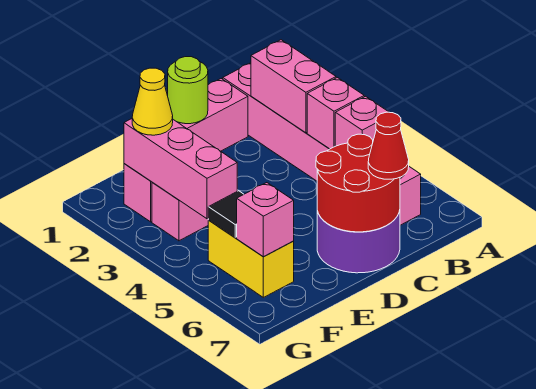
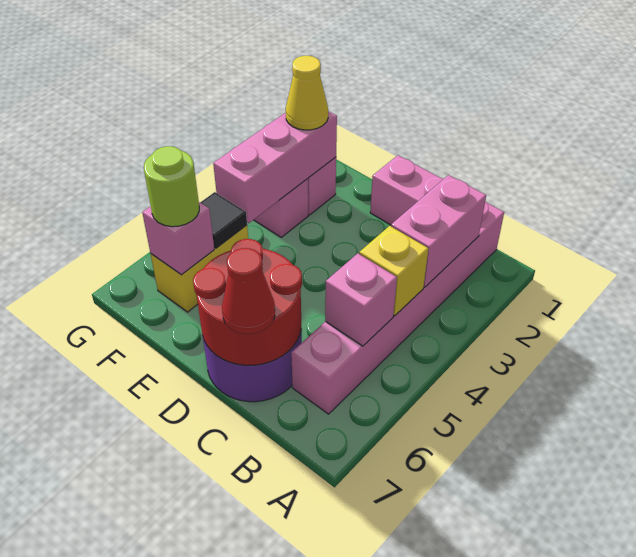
pink brick B4 level 2 -> yellow brick B4 level 2
lime round brick D1 level 2 -> lime round brick F6 level 3

